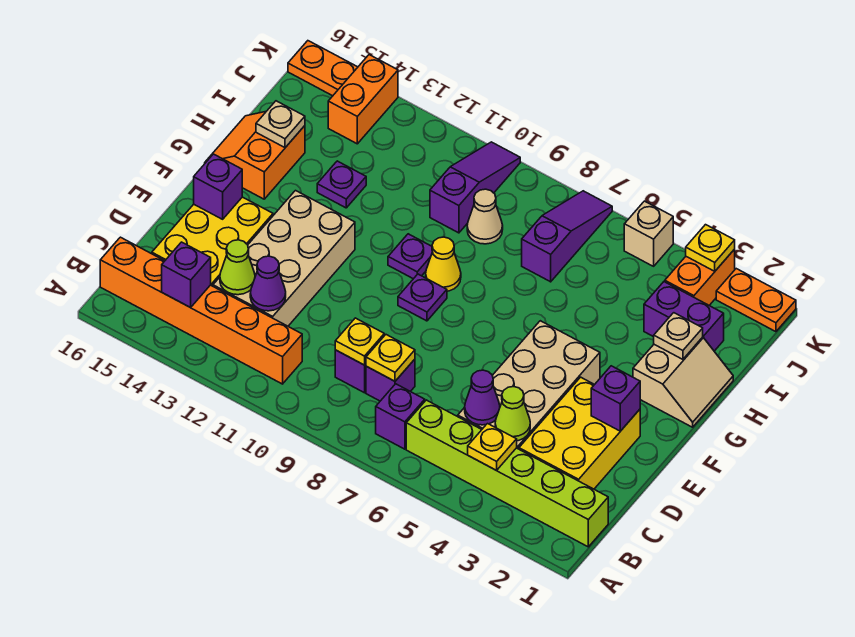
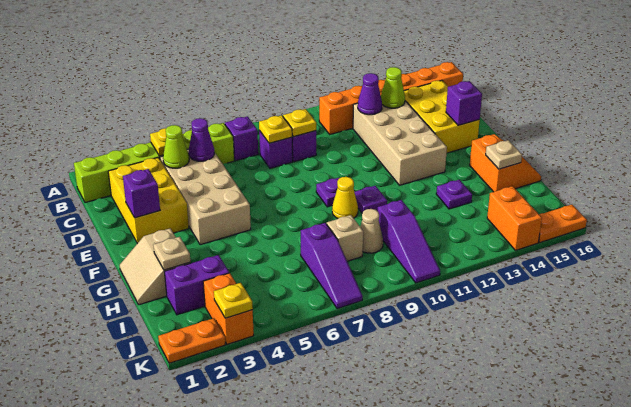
purple brick B14 level 2 -> none
tan brick K5 level 1 -> tan brick I8 level 1

